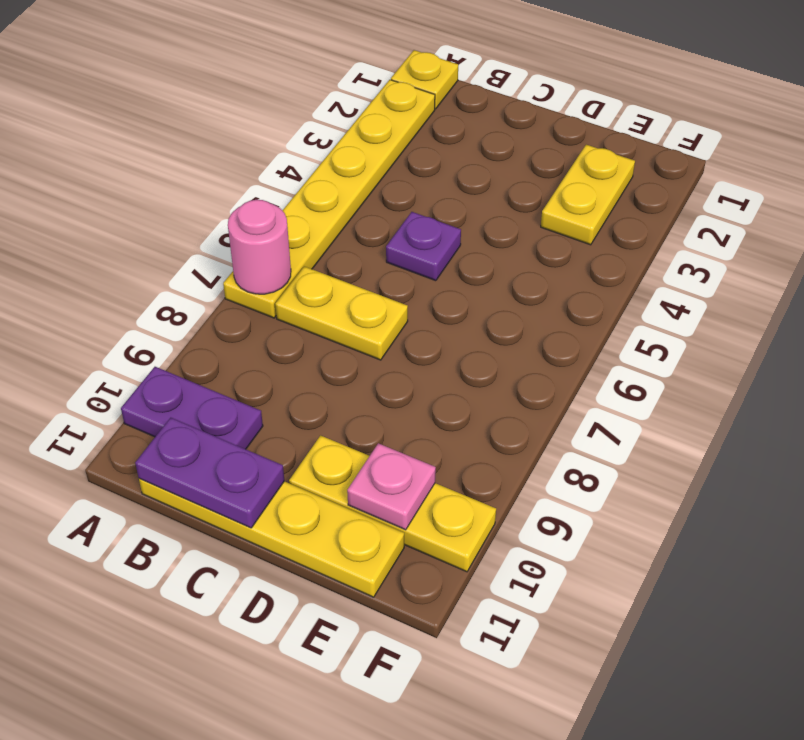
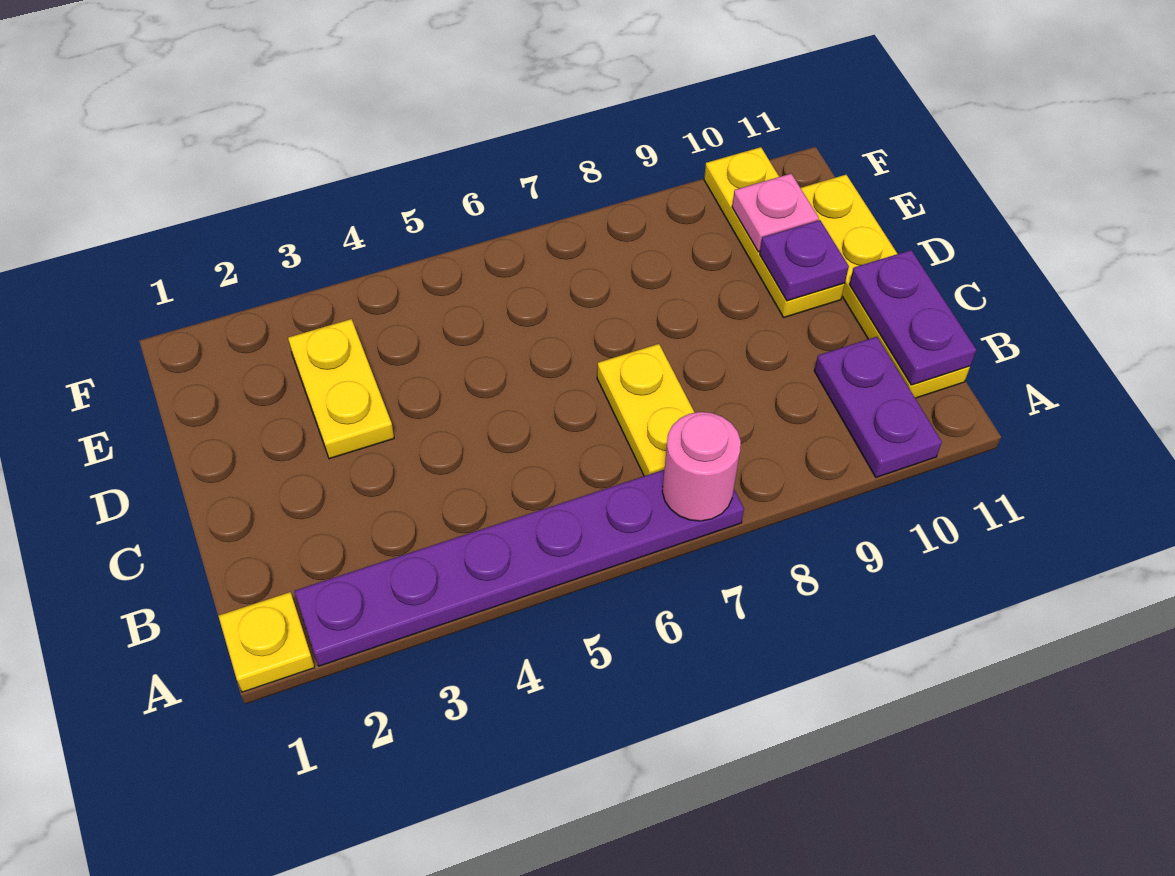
yellow plate A2:A7 level 1 -> purple plate A2:A7 level 1
purple plate C5 level 1 -> purple plate D10 level 2
yellow plate E2:E3 level 1 -> yellow plate D3:E3 level 1

